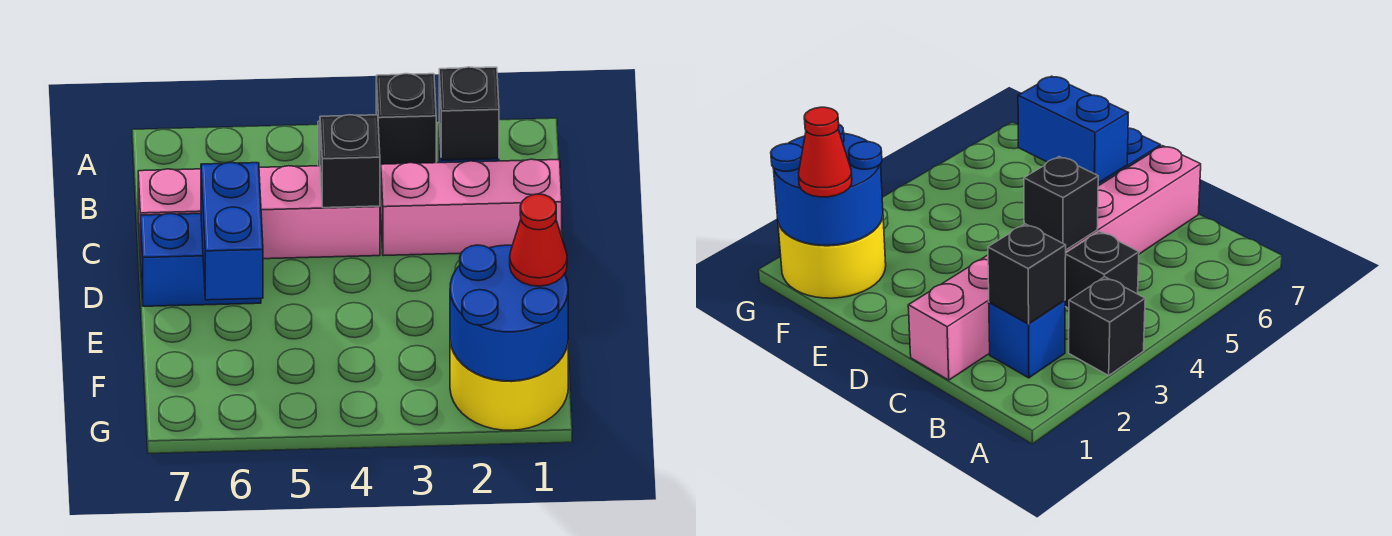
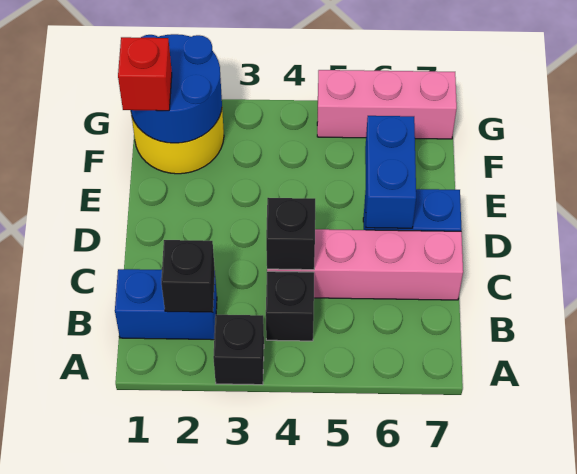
blue brick B2 level 1 -> blue brick B1:B2 level 1
pink brick C1:C3 level 1 -> pink brick G5:G7 level 1
red cone F1 level 3 -> red brick F1 level 3

